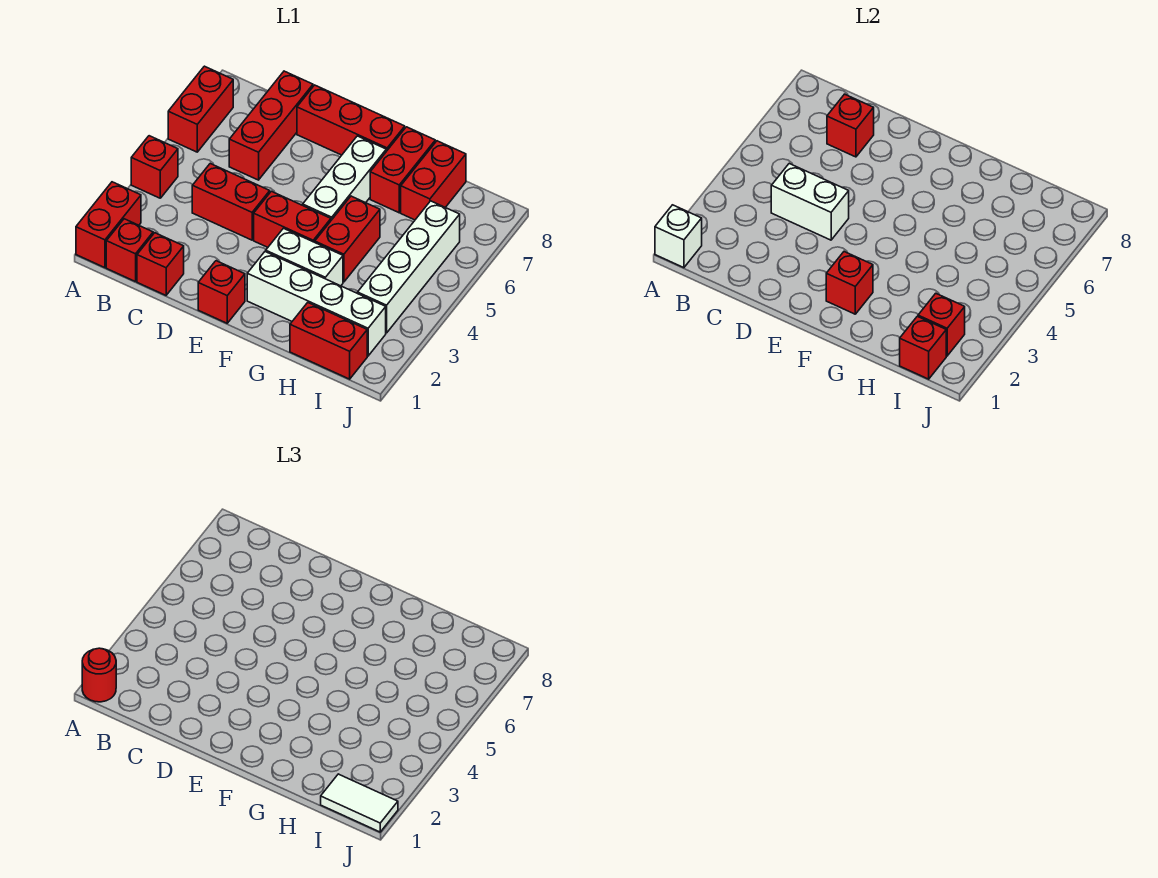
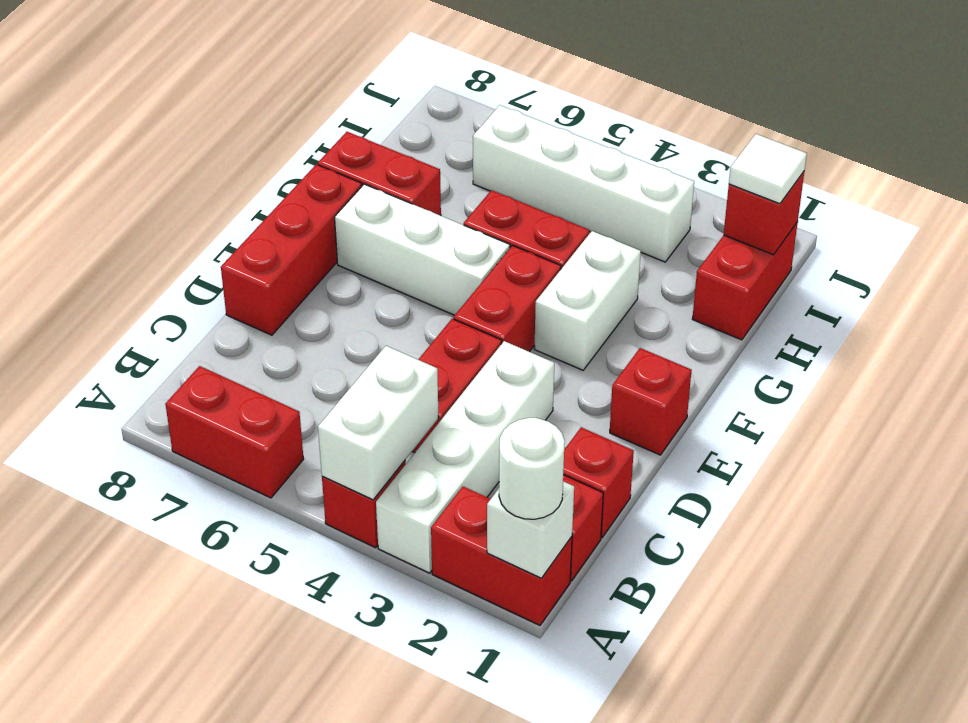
red round brick A1 level 3 -> white round brick A1 level 3
white brick C4:D4 level 2 -> white brick A4:B4 level 2
red brick C6:C8 level 1 -> none
red brick C7 level 2 -> none
white brick F2:I2 level 1 -> white brick A3:D3 level 1
red brick F2 level 2 -> none
red brick H7:H8 level 1 -> none
white tile I1:J1 level 3 -> white tile I1 level 3
red brick I2 level 2 -> none

